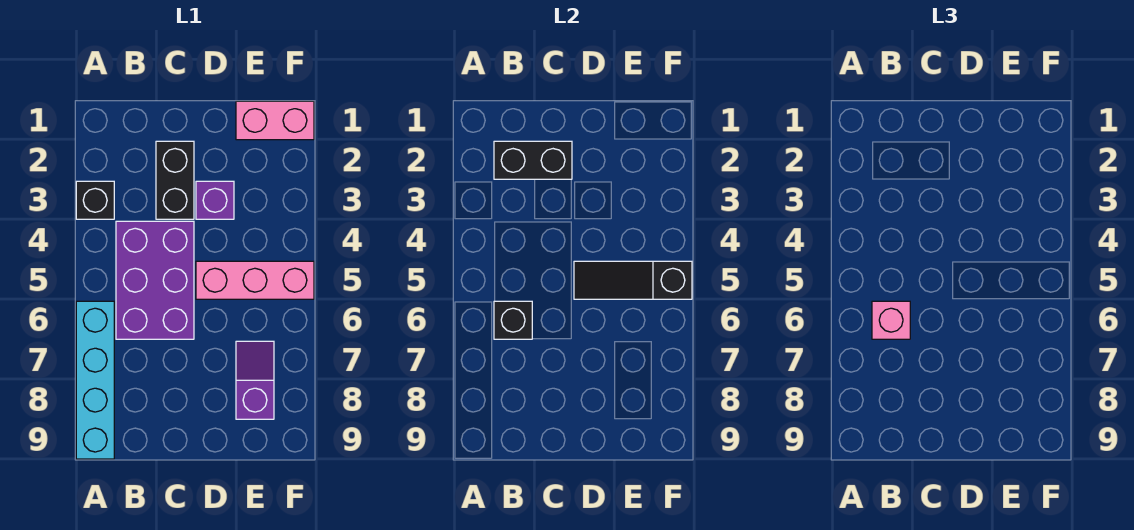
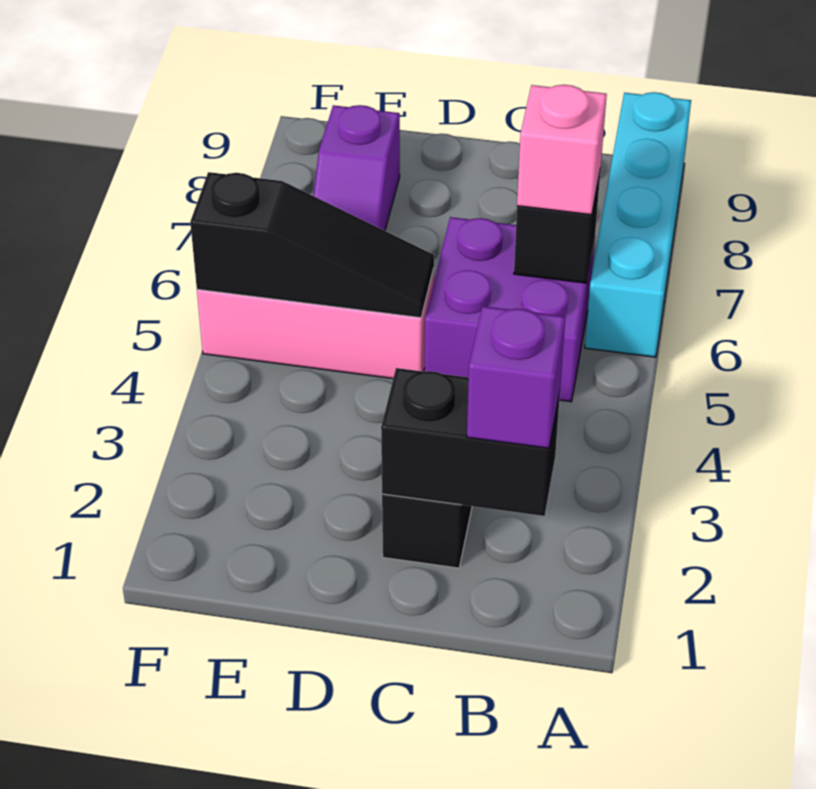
black brick A3 level 1 -> none
purple brick B4:C6 level 1 -> purple brick B5:C6 level 1
purple brick D3 level 1 -> purple brick B2 level 3
pink brick E1:F1 level 1 -> none

